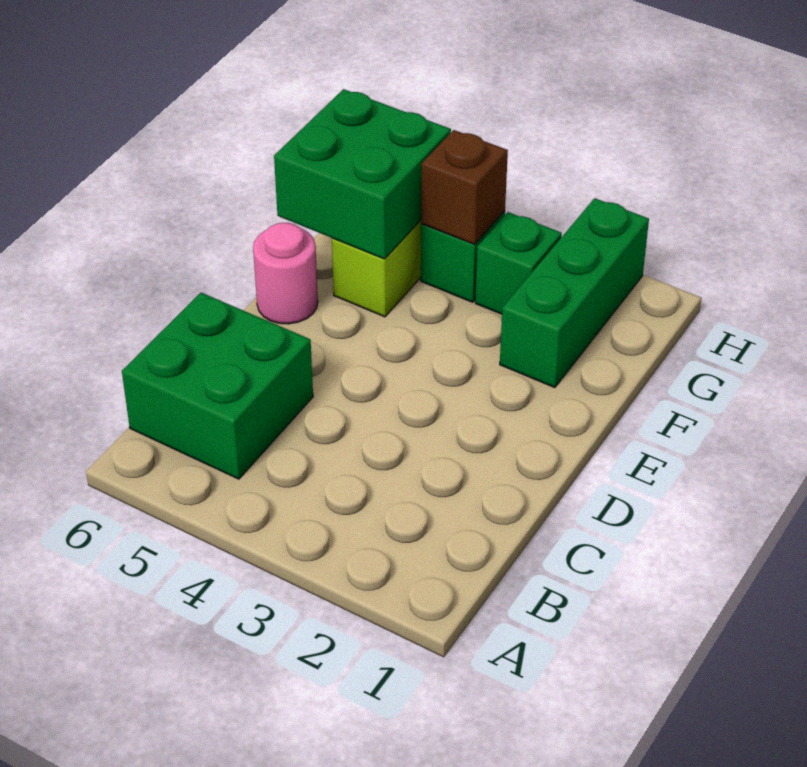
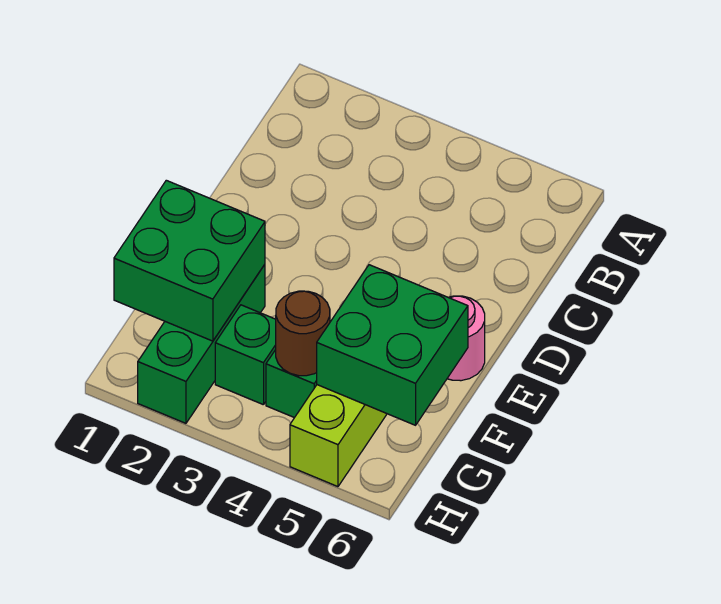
green brick B5:C6 level 1 -> green brick F1:G2 level 2
brown brick G4 level 2 -> brown round brick G4 level 2

